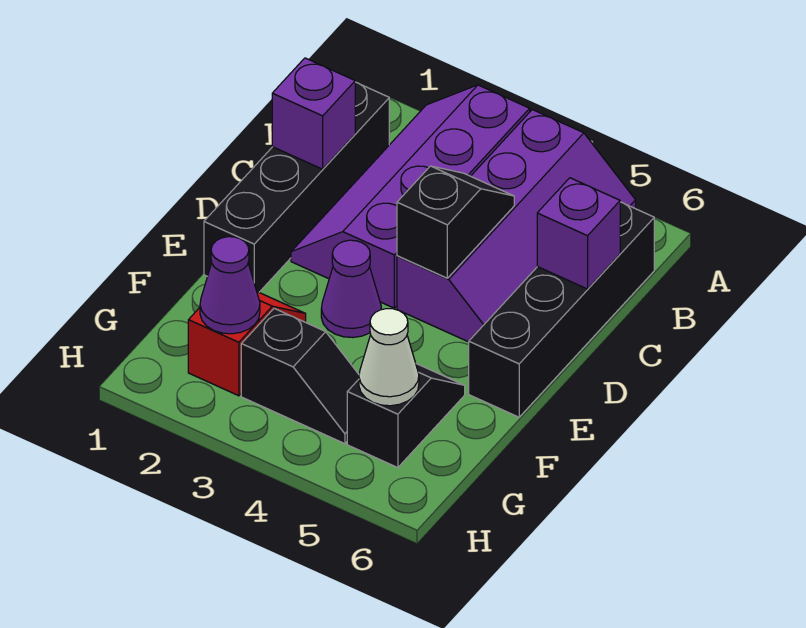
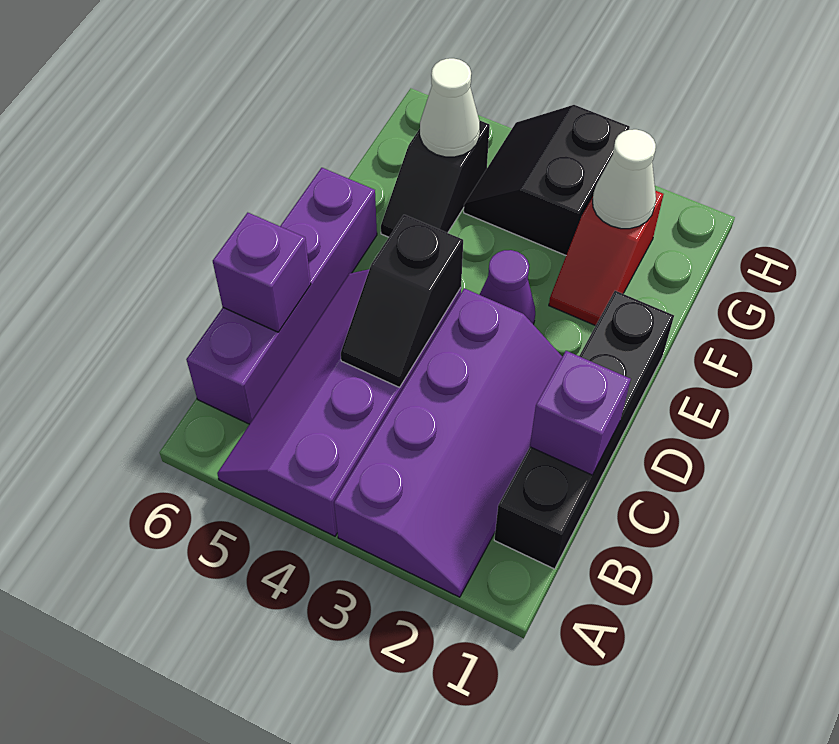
black brick B6:E6 level 1 -> purple brick B6:E6 level 1
purple cone G2 level 2 -> white cone G2 level 2
black slope G3:G4 level 1 top 3 -> black slope G3:H4 level 1 top 3

